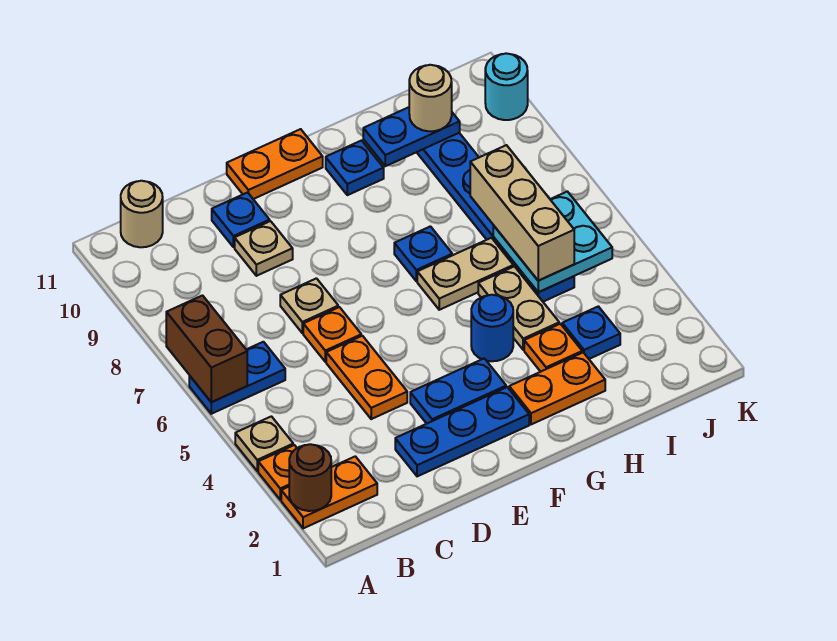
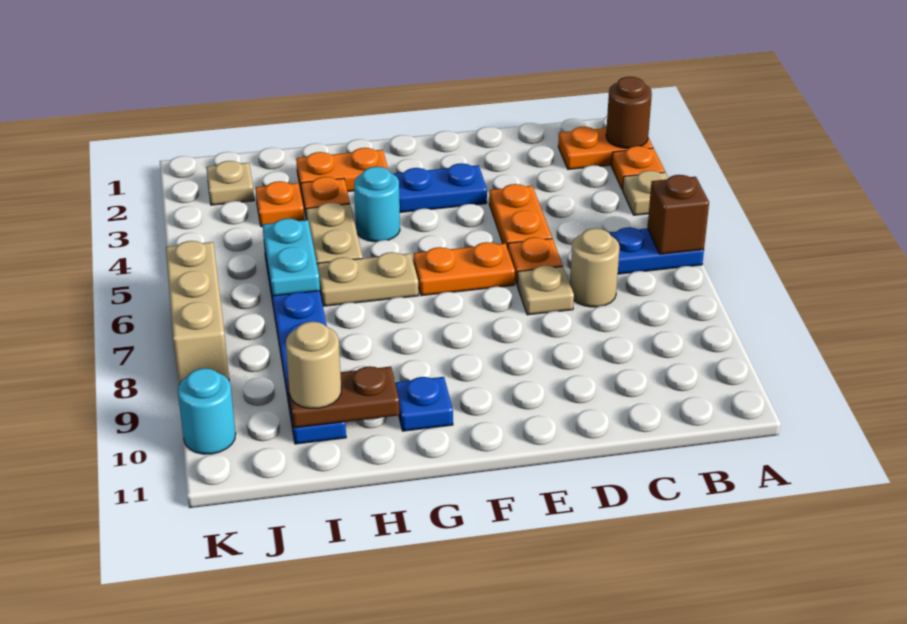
brown brick A6:A7 level 2 -> brown brick A6 level 2
tan round brick B11 level 1 -> tan round brick C7 level 1
blue plate D2:F2 level 1 -> none
tan plate D9 level 1 -> tan plate J2 level 1
blue plate D10 level 1 -> none
orange plate E11:F11 level 1 -> orange plate E6:F6 level 1
blue round brick G4 level 1 -> cyan round brick G4 level 1
blue plate G7 level 1 -> none
blue plate H10:I10 level 2 -> brown plate H10:I10 level 2
blue plate I3 level 1 -> orange plate I3 level 1
cyan plate I5:J6 level 2 -> cyan plate I5:I6 level 2
tan brick I5:I7 level 3 -> tan brick K6:K8 level 1

